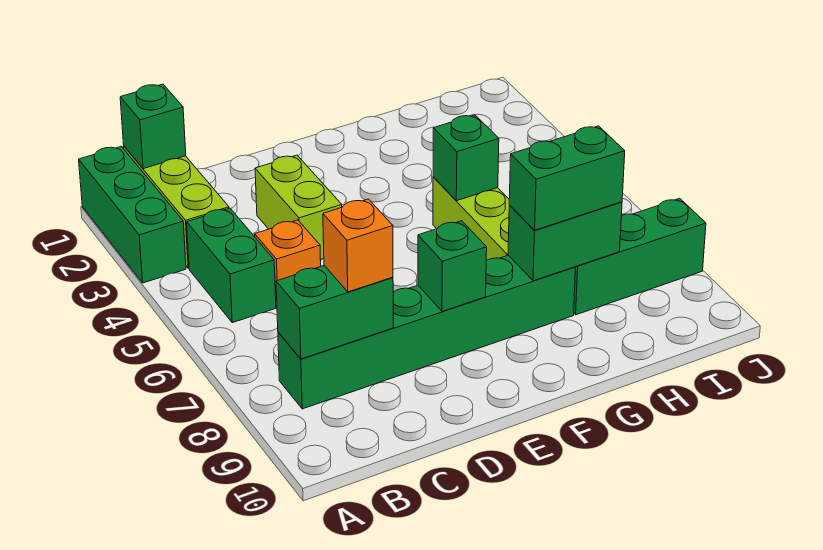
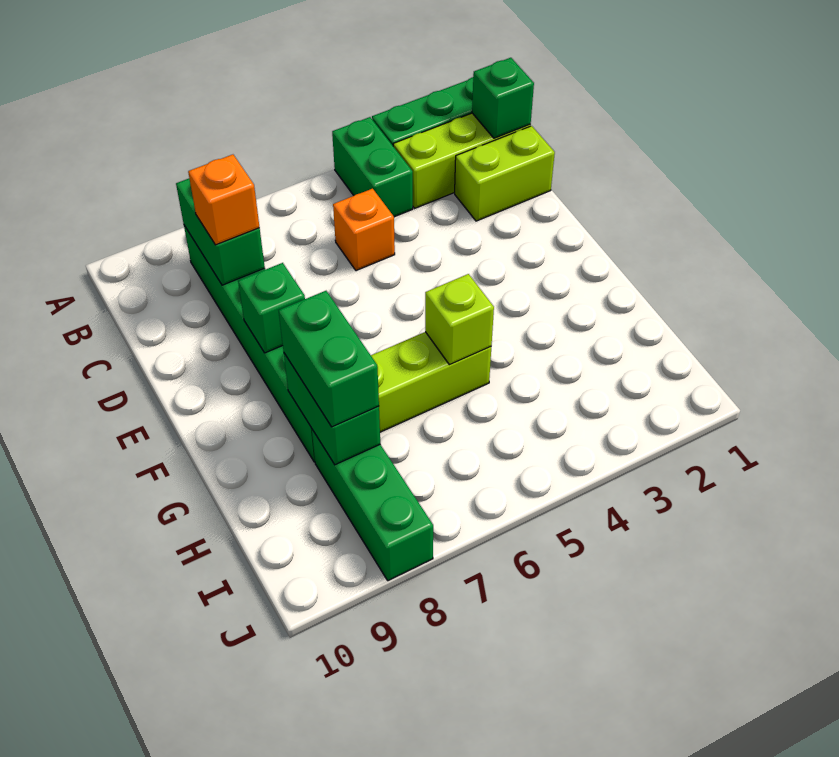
green brick B4:B5 level 1 -> green brick A4:B4 level 1
lime brick D3:D4 level 1 -> lime brick C1:C2 level 1
green brick G5 level 2 -> lime brick G5 level 2

